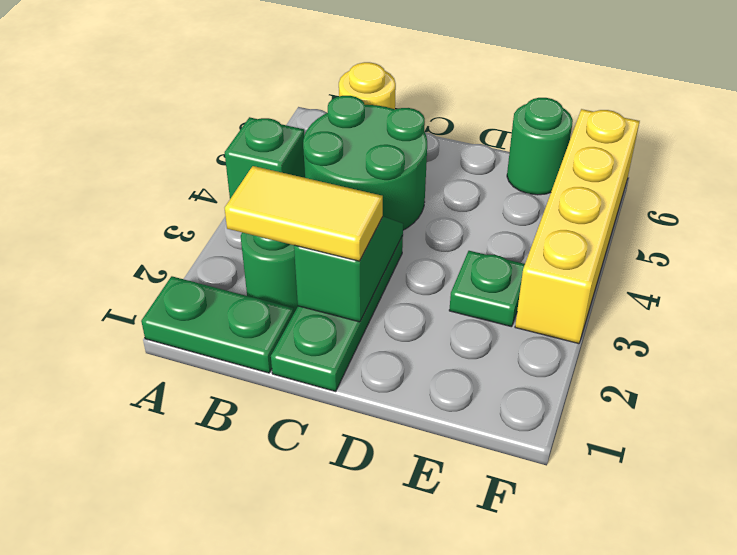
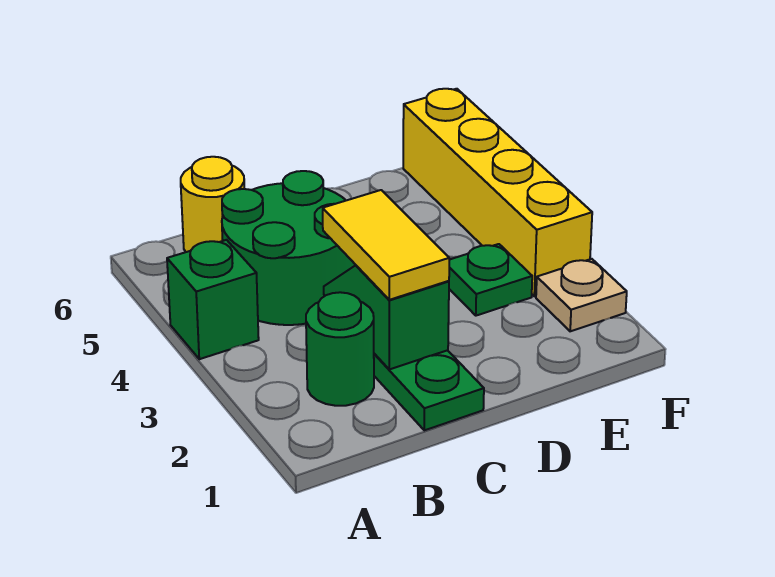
green plate A1:B1 level 1 -> none
yellow tile B2:C2 level 3 -> yellow tile C2:C3 level 3
green round brick E6 level 1 -> none
none -> tan plate F2 level 1

